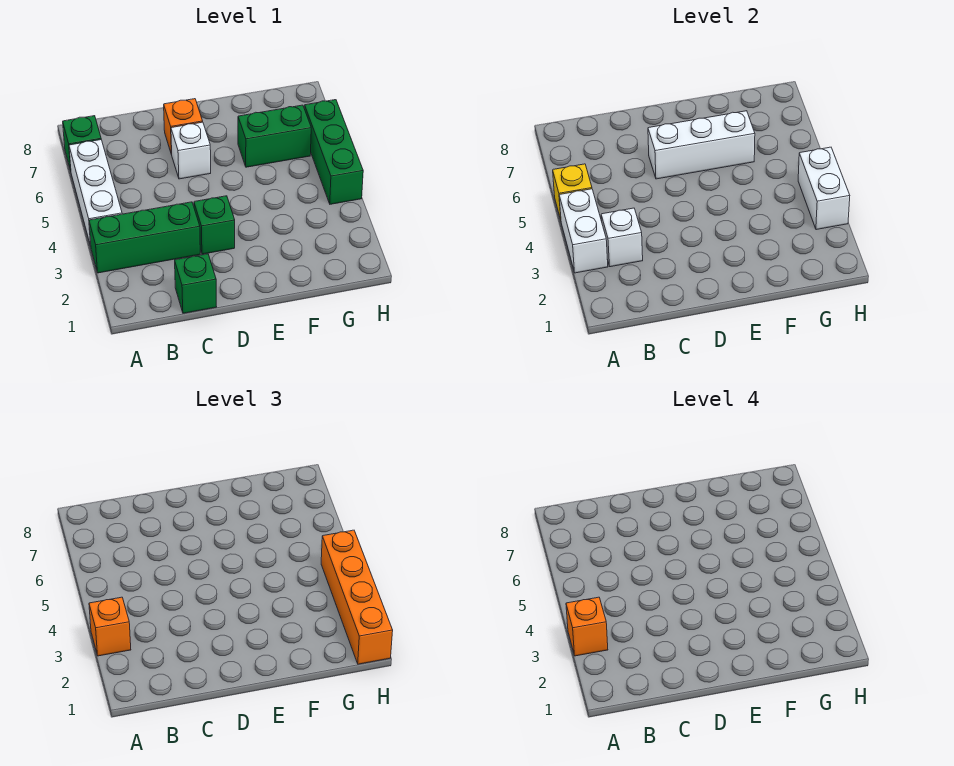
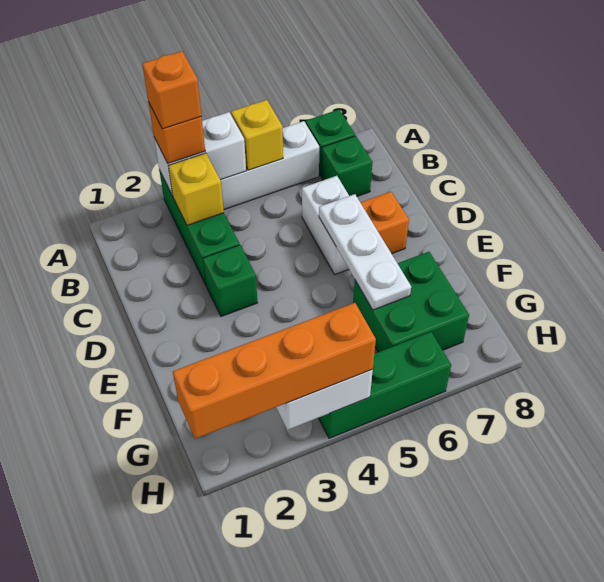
white brick B3 level 2 -> yellow brick B3 level 2
green brick C1 level 1 -> green brick B7 level 1
white brick D6 level 1 -> white brick C6:D6 level 1
white brick D6:F6 level 2 -> white plate D6:F6 level 2
green brick F6:G6 level 1 -> green brick F6:G7 level 1

